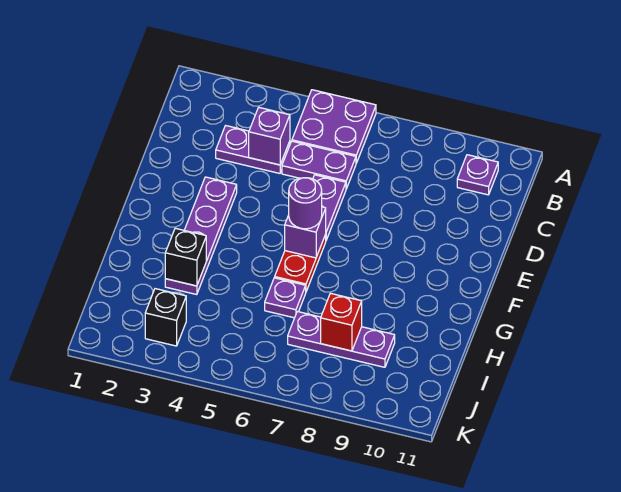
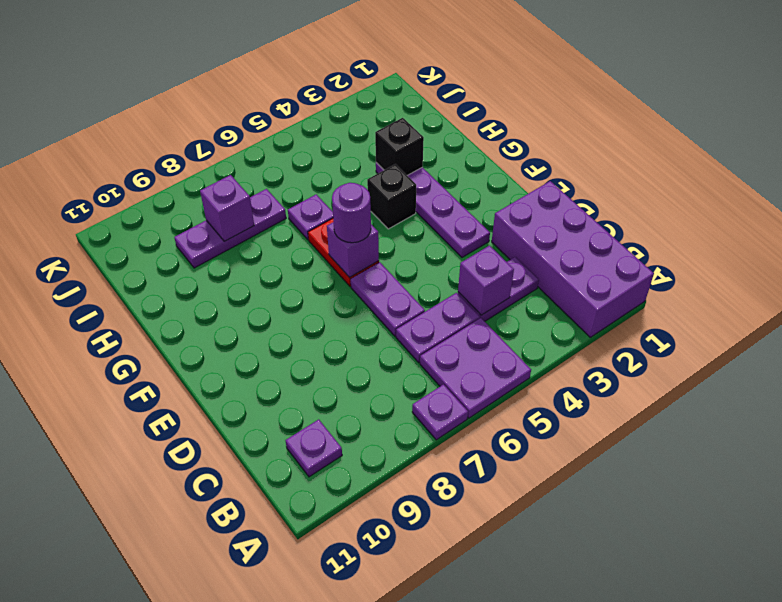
none -> purple brick A1:D2 level 1
none -> purple plate A7 level 1
red brick I8 level 2 -> purple brick I8 level 2
black brick J3 level 1 -> black brick G4 level 1

